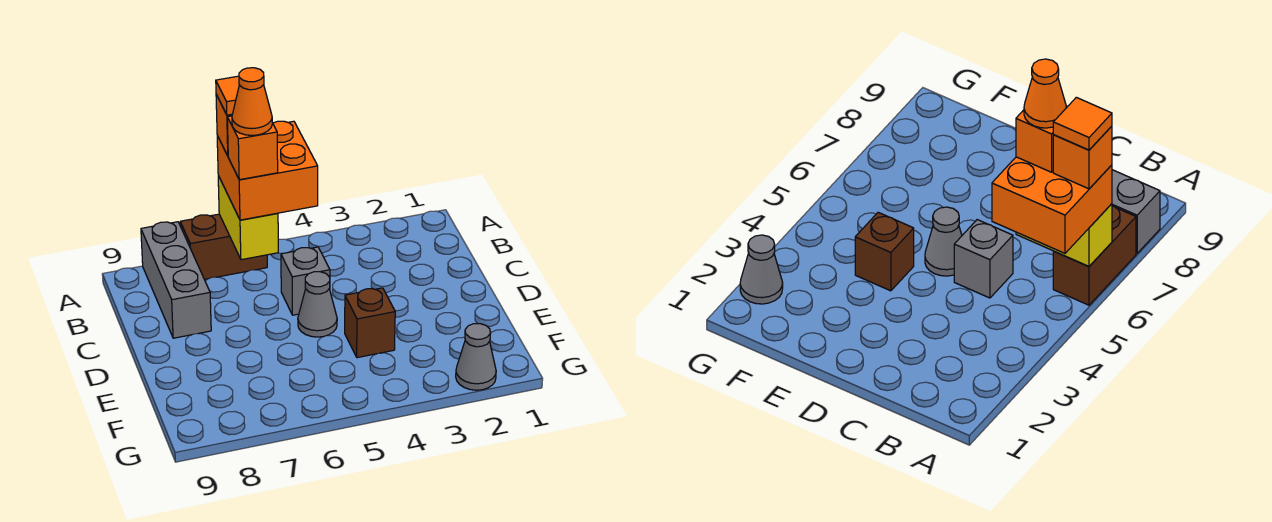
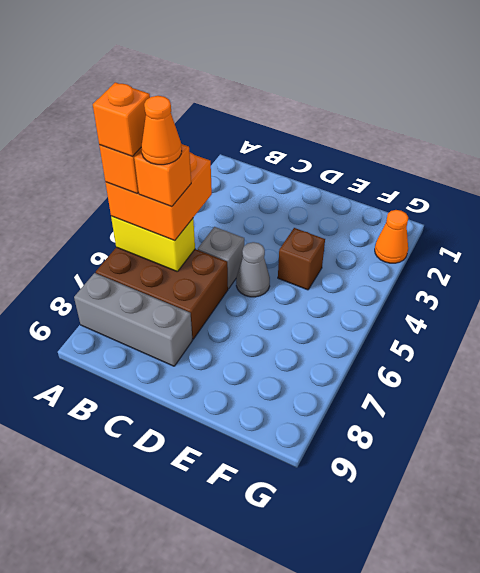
brown brick A6:A7 level 1 -> brown brick A6:C7 level 1
orange tile A6 level 5 -> orange brick A6 level 5
grey cone G2 level 1 -> orange cone G2 level 1

